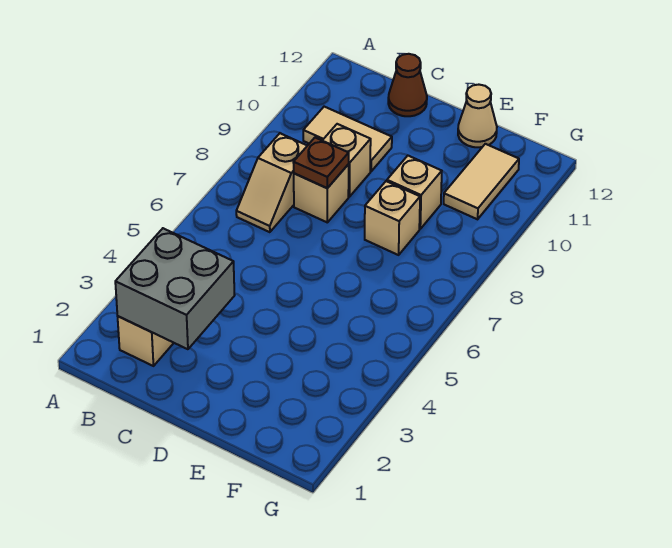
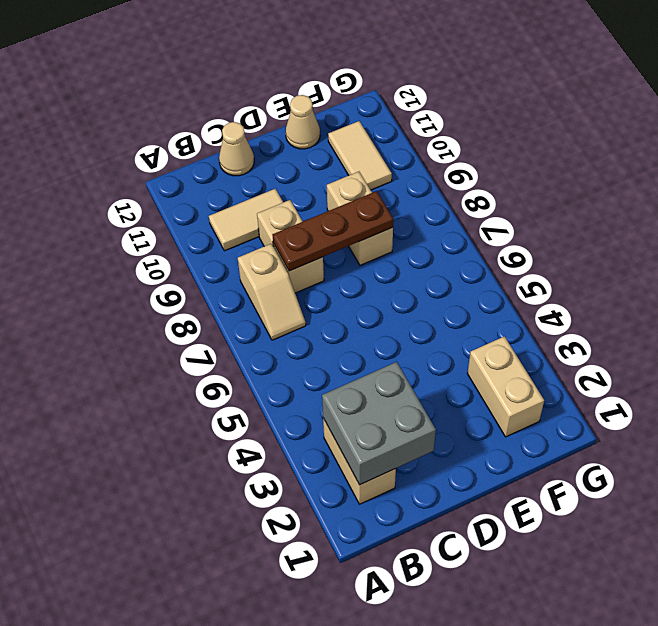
brown plate C8 level 2 -> brown plate C8:E8 level 2
brown cone C12 level 1 -> tan cone C12 level 1
none -> tan brick F2:F3 level 1

